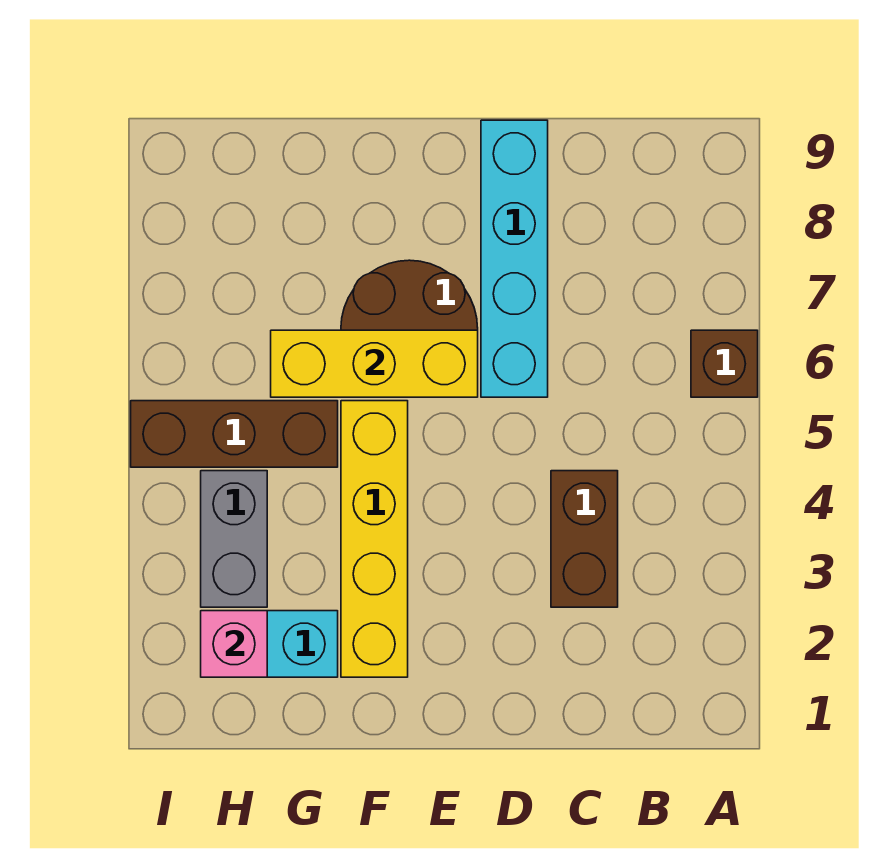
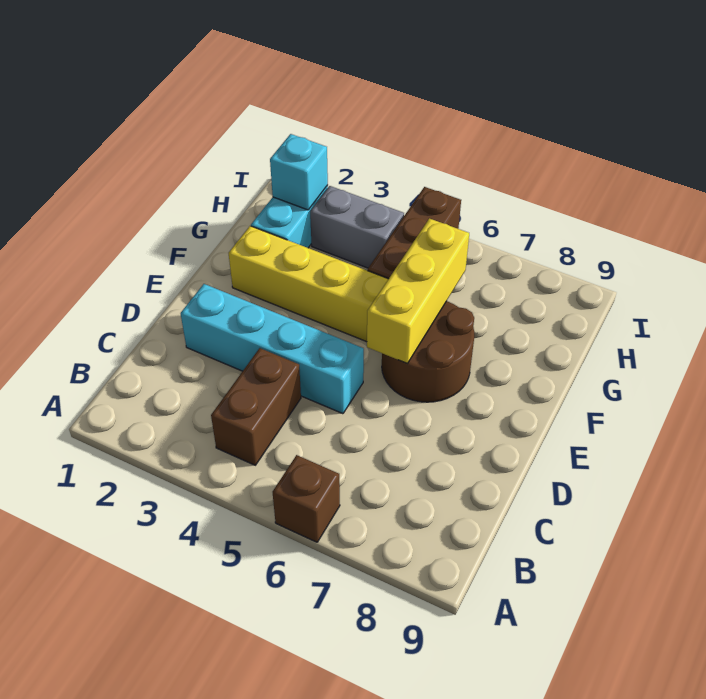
brown brick C3:C4 level 1 -> brown brick B4:C4 level 1
cyan brick D6:D9 level 1 -> cyan brick D2:D5 level 1
pink brick H2 level 2 -> cyan brick H2 level 2

